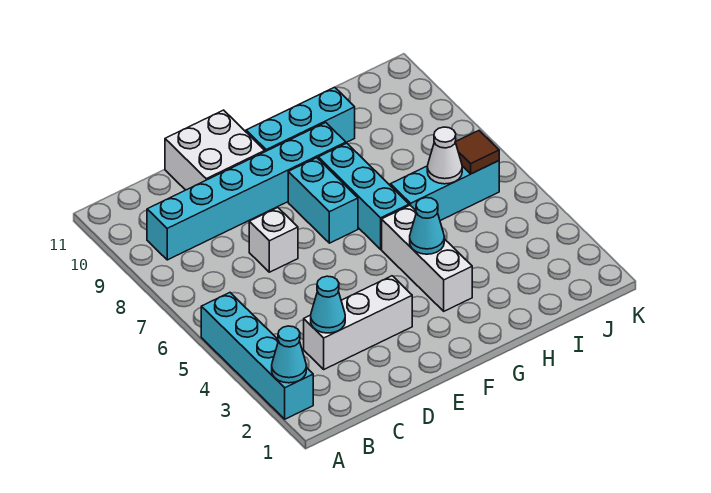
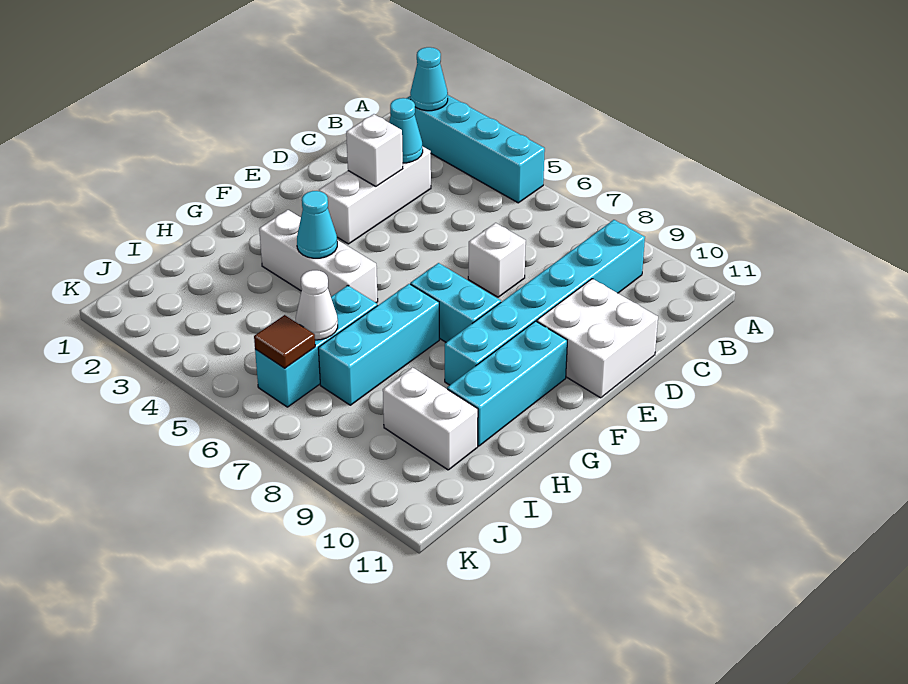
none -> white brick D3 level 2
cyan brick G6:G8 level 1 -> cyan brick G7:I7 level 1
none -> white brick I9:I10 level 1

